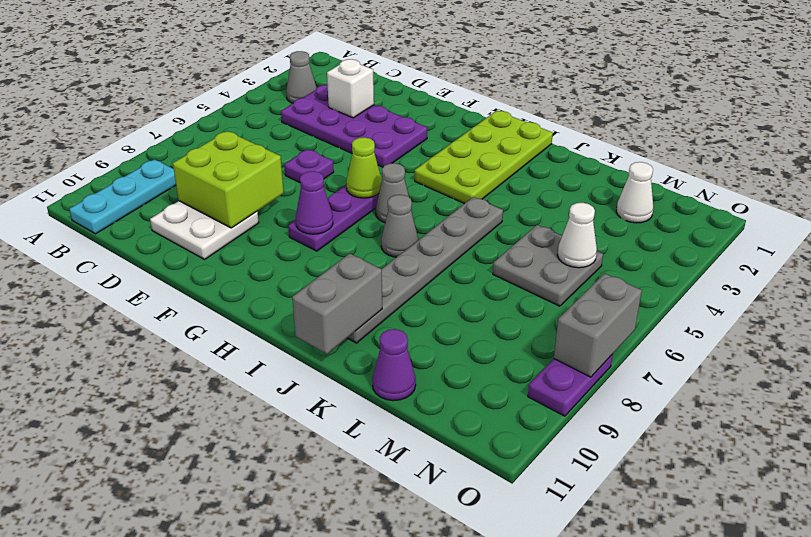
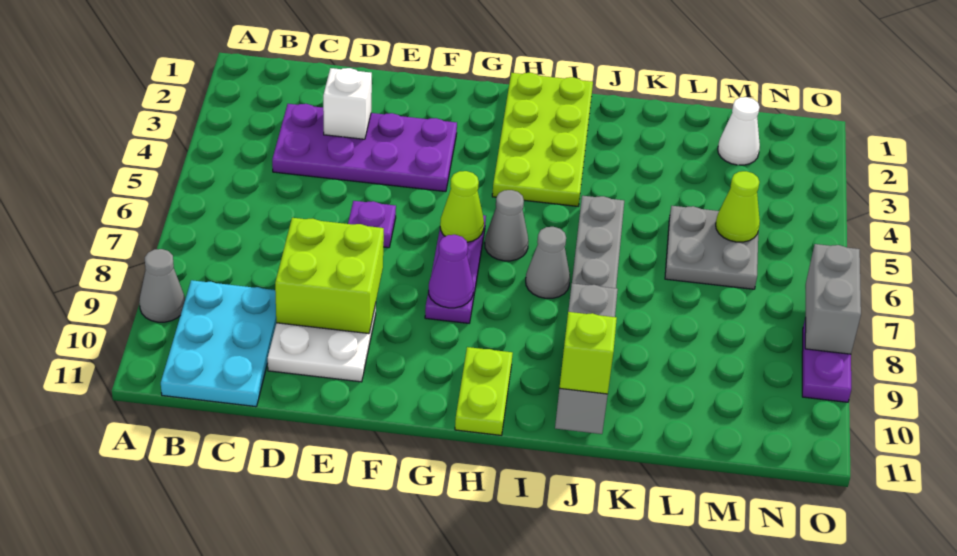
grey cone B3 level 1 -> grey cone A9 level 1
cyan plate B9:B11 level 1 -> cyan plate B9:C11 level 1
none -> lime plate H10:H11 level 1
grey brick J10:J11 level 2 -> grey brick J9:J11 level 2
none -> lime brick J11 level 3
purple cone L11 level 1 -> none
white cone M5 level 2 -> lime cone M5 level 2

